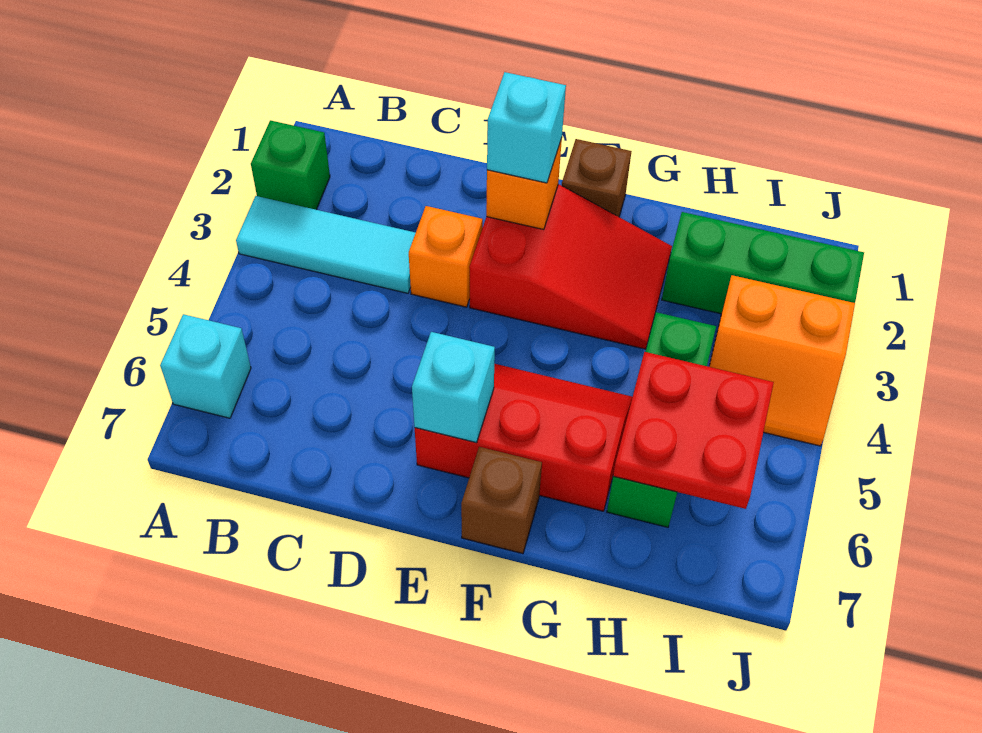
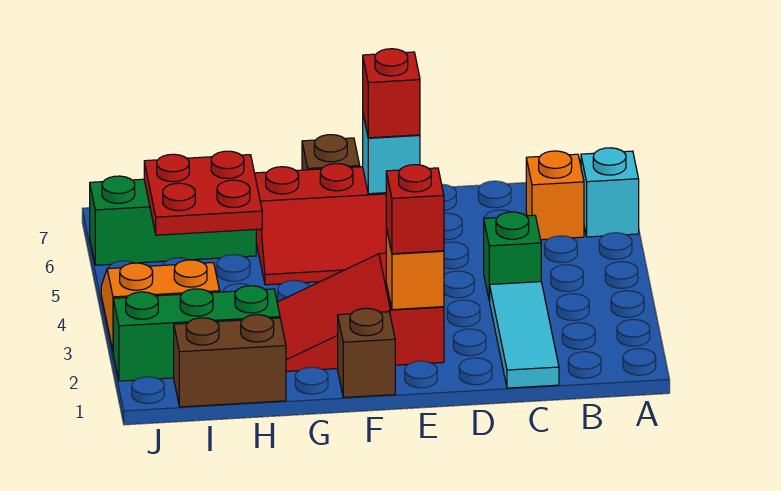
green brick A2 level 1 -> green brick C4 level 1
cyan tile A3:C3 level 1 -> cyan tile C1:C3 level 1
orange brick D3 level 1 -> orange brick B6 level 1
cyan brick E2 level 3 -> red brick E2 level 3
none -> red brick E6 level 3
none -> brown brick H1:I1 level 1
green brick H4:H6 level 1 -> green brick H6:J6 level 1

